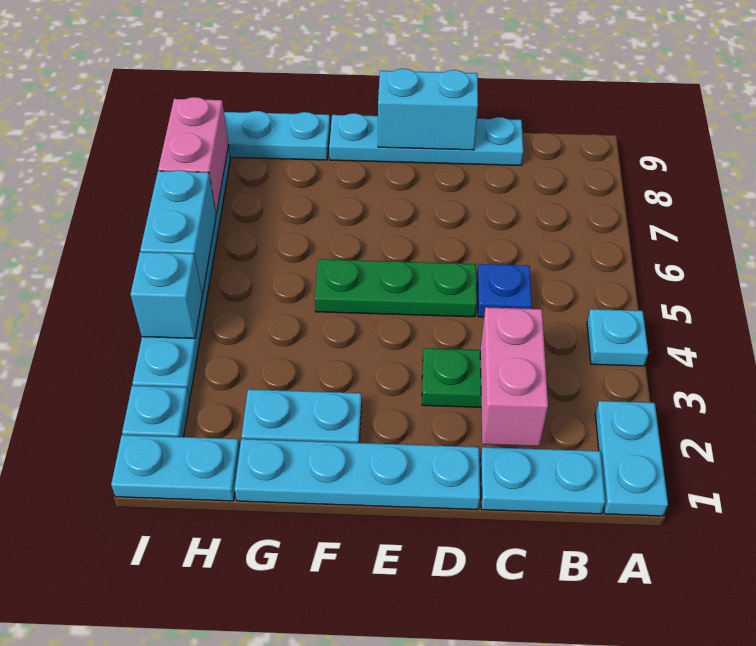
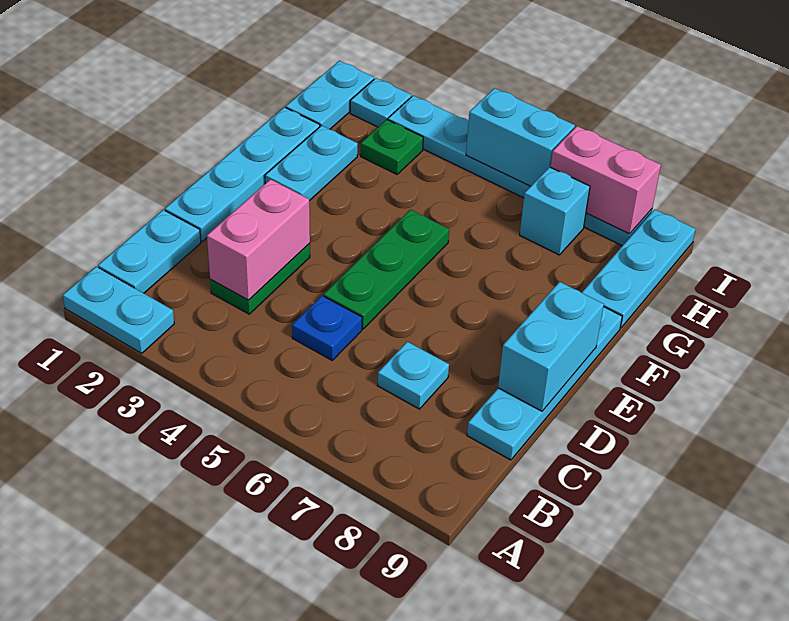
cyan plate A4 level 1 -> cyan plate C7 level 1
pink brick C2:C3 level 2 -> pink brick C3:D3 level 2
none -> green plate H3 level 1
cyan brick I4 level 2 -> cyan brick H7 level 1

